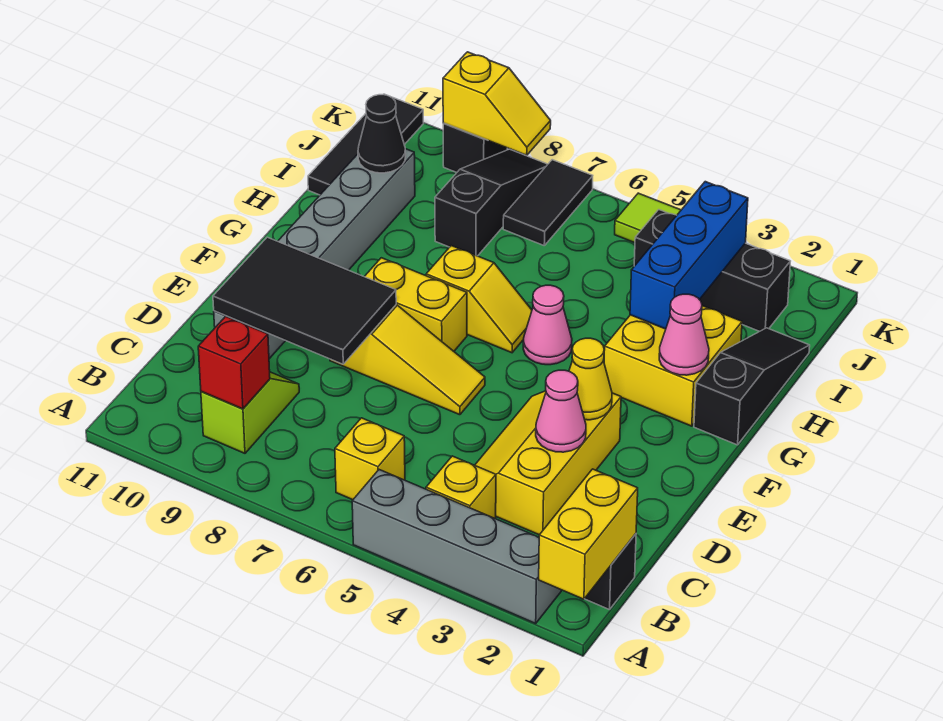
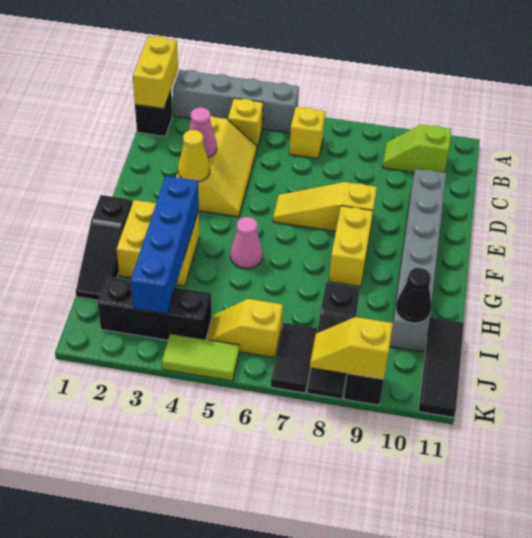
lime slope B9:C9 level 1 top B -> lime slope B9:B10 level 1 top 10
red brick B9 level 2 -> none
black tile D8:E10 level 2 -> none
yellow brick F7:F8 level 1 -> yellow brick F8:G8 level 1
pink cone G2 level 2 -> none
yellow slope G6:G7 level 1 top 7 -> yellow slope J5:J6 level 1 top 6
blue brick H3:J3 level 2 -> blue brick G3:J3 level 2

